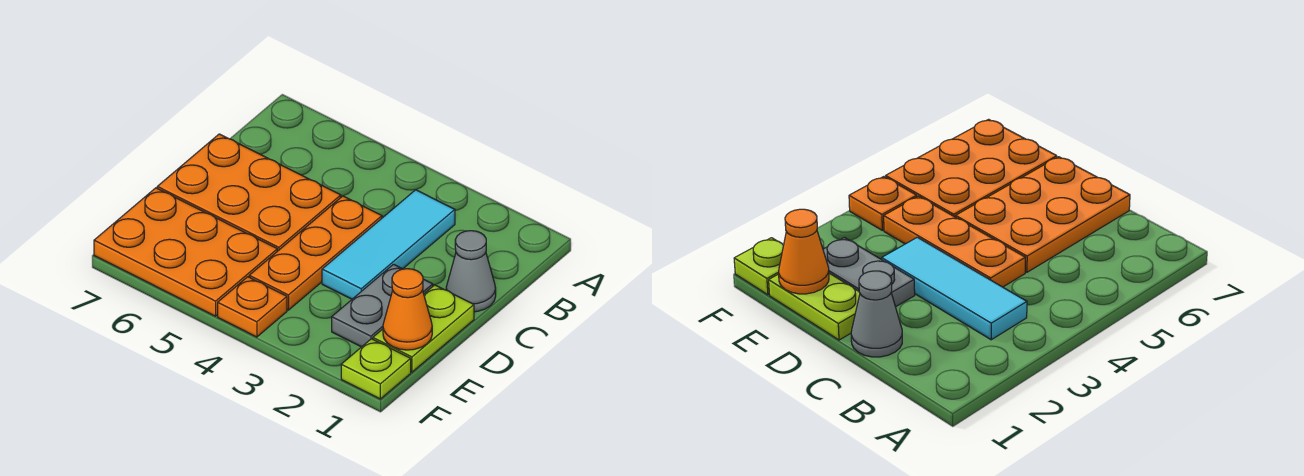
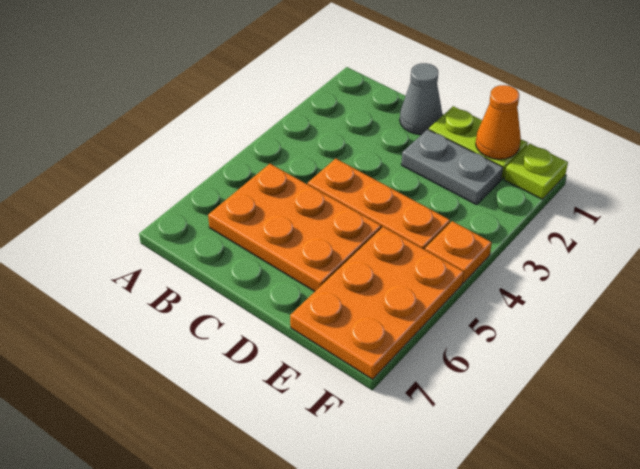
cyan tile B3:D3 level 1 -> none
orange plate C5:D7 level 1 -> orange plate B5:D6 level 1

